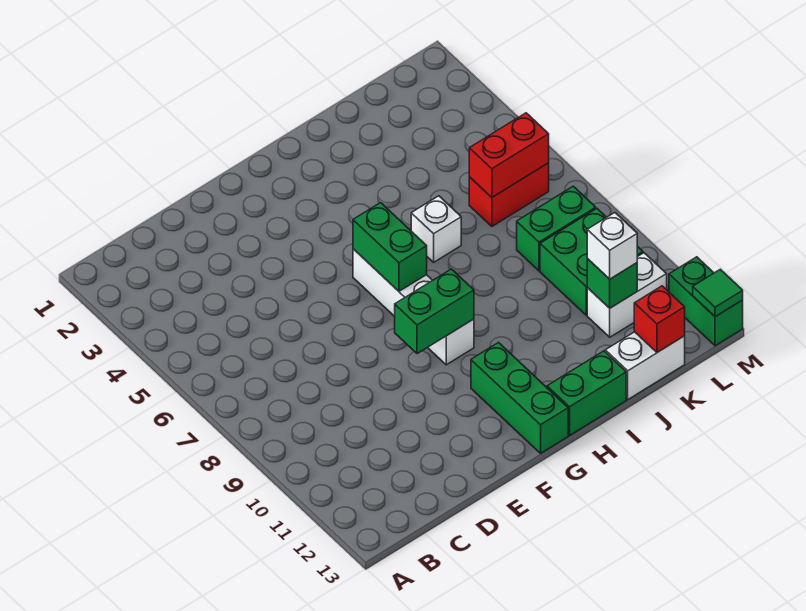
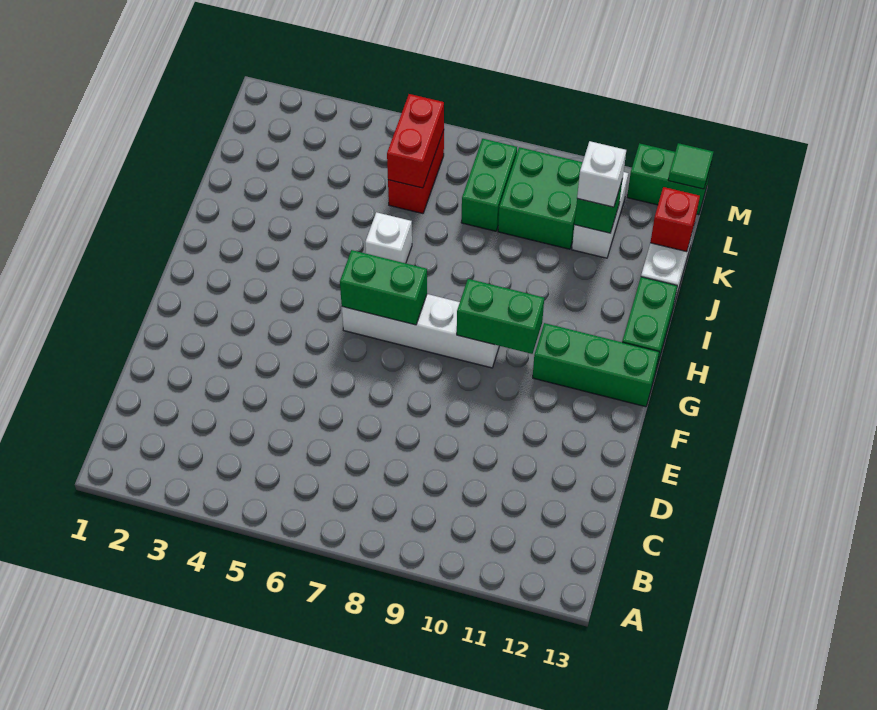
green brick F9:G9 level 2 -> green brick G9:G10 level 2

